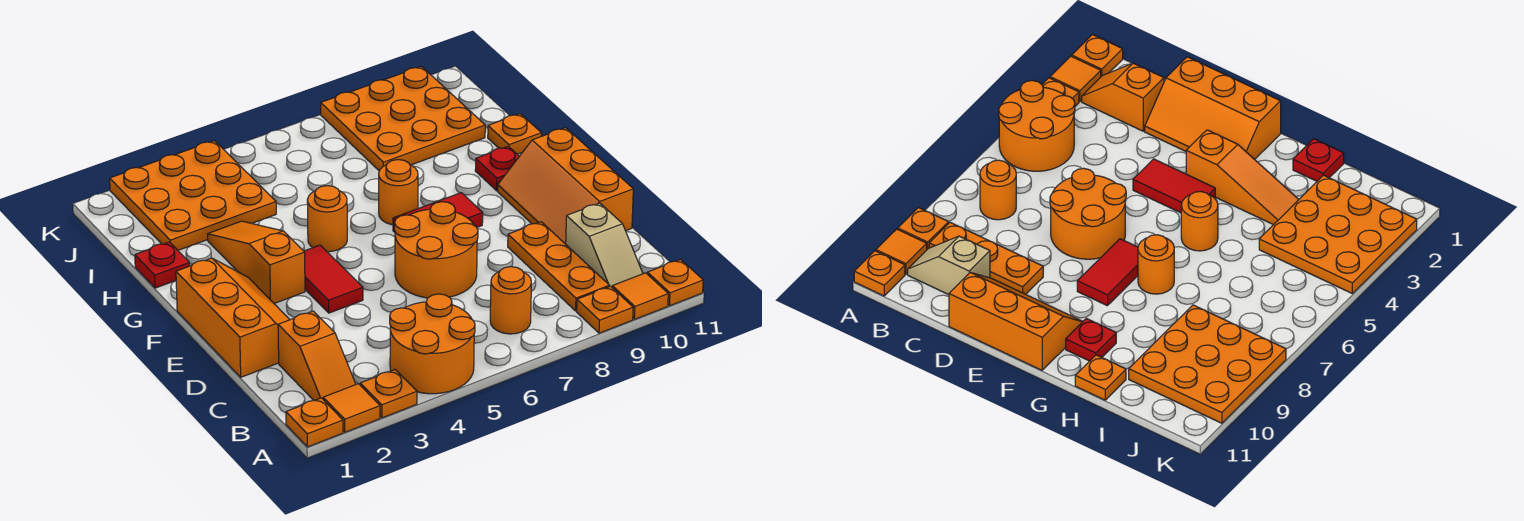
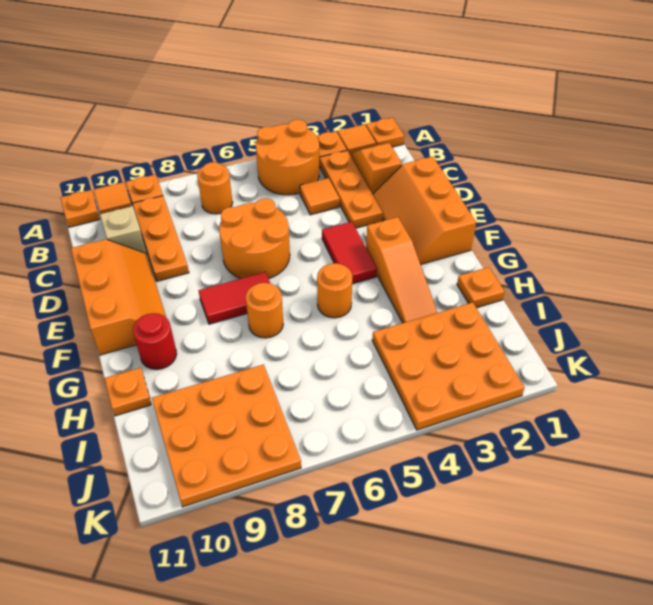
none -> orange plate B3:D3 level 1
none -> orange tile C4 level 1
red plate G10 level 1 -> red round brick G10 level 1
red plate H1 level 1 -> orange plate H1 level 1

